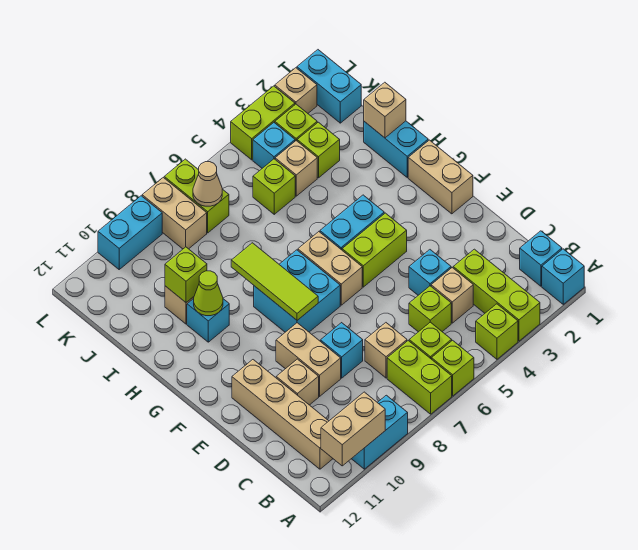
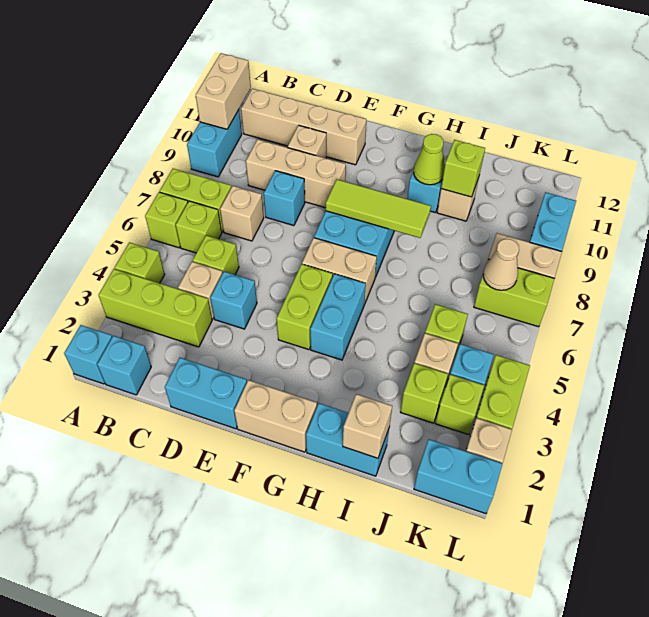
none -> cyan brick D1:E1 level 1
tan brick D9:E9 level 1 -> tan brick C9:E9 level 1

